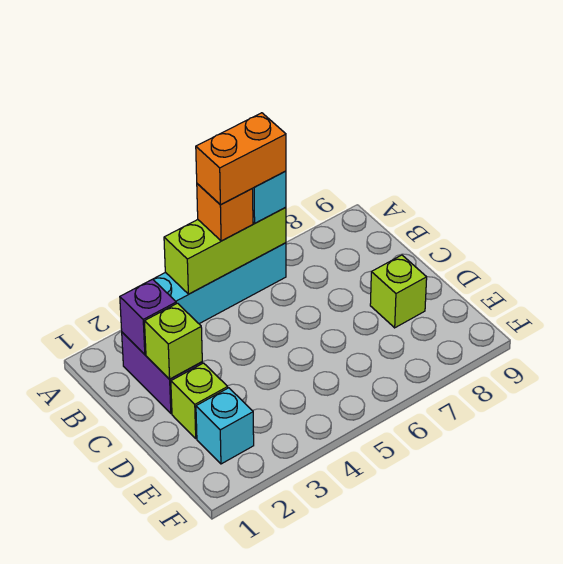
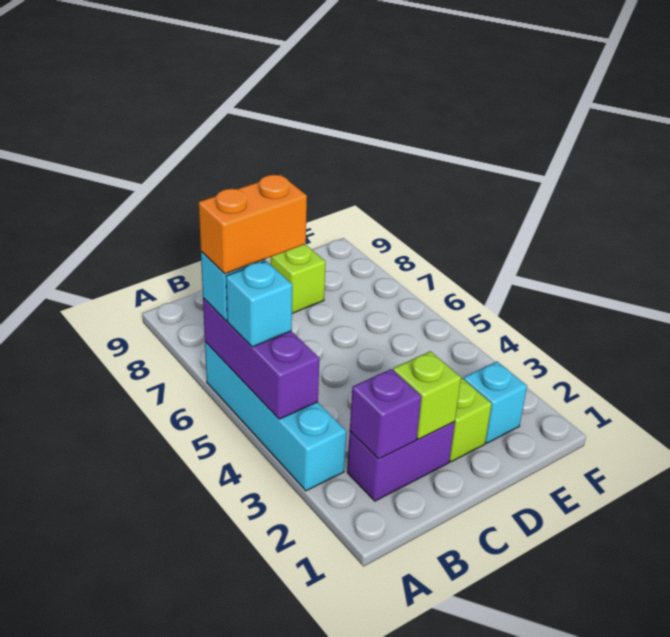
lime brick A4:A6 level 2 -> purple brick A4:A6 level 2
orange brick A5 level 3 -> cyan brick A5 level 3
orange brick A5:A6 level 4 -> orange brick A6:B6 level 4

